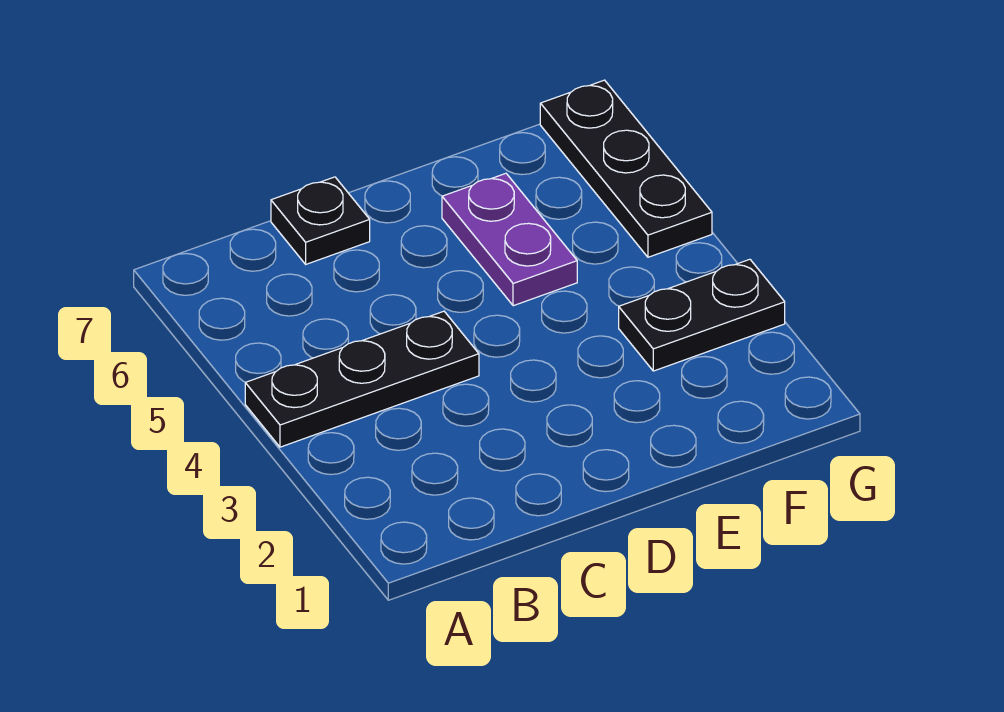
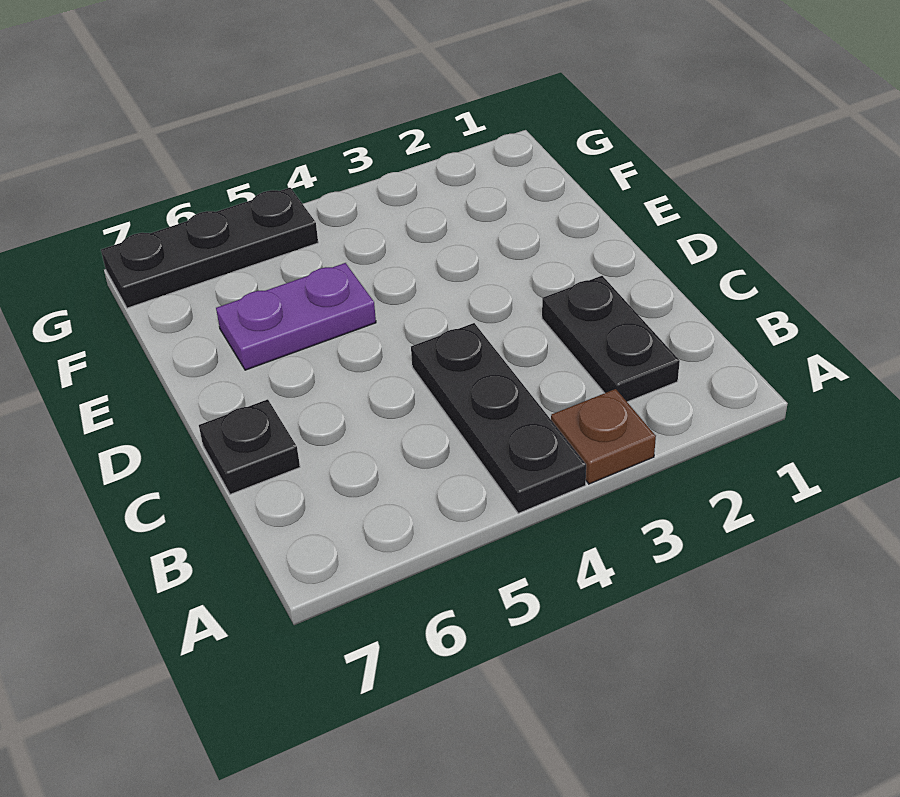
none -> brown plate A3 level 1
black plate F3:G3 level 1 -> black plate B2:C2 level 1

